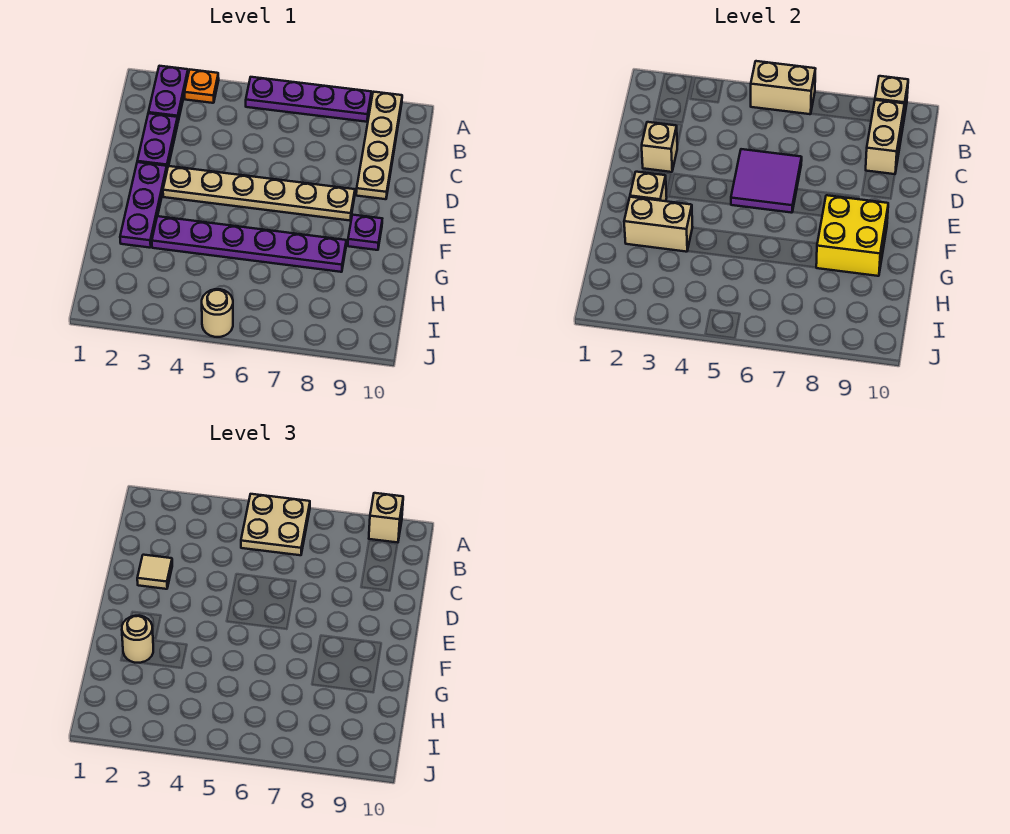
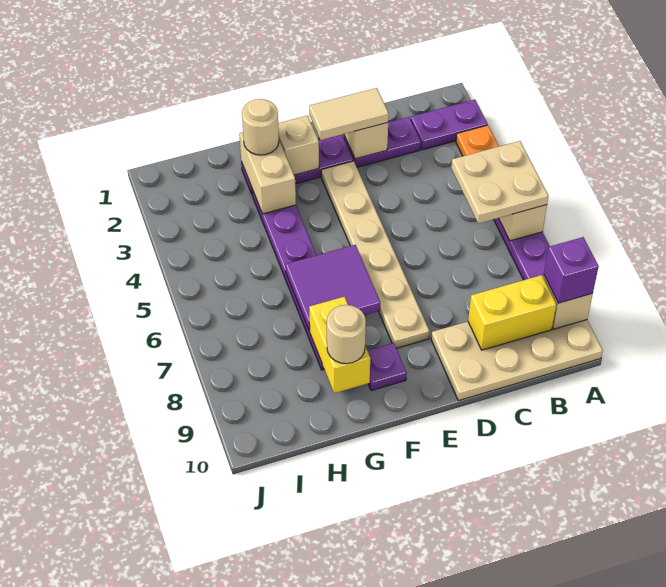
tan plate A9:D9 level 1 -> tan plate A9:D10 level 1
tan brick A9 level 3 -> purple brick A9 level 3
tan brick B9:C9 level 2 -> yellow brick B9:C9 level 2
tan tile D2 level 3 -> tan tile D2:E2 level 3
purple tile D5:E6 level 2 -> purple tile F6:G7 level 2
yellow brick F8:G9 level 2 -> yellow brick G8:G9 level 2
tan round brick J5 level 1 -> tan round brick G9 level 3

